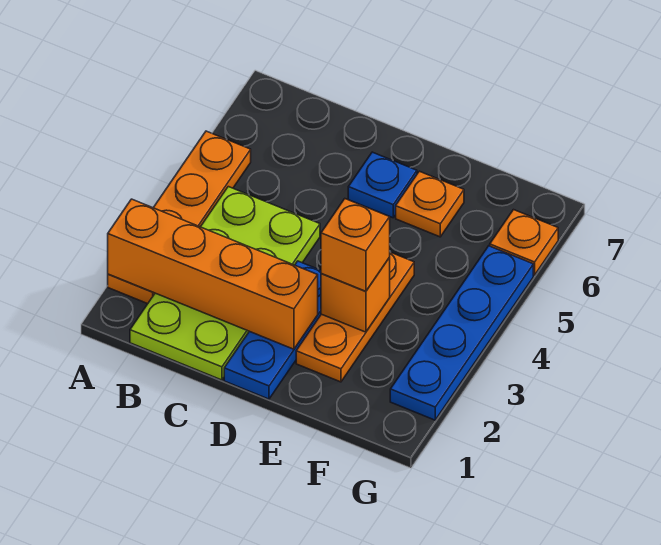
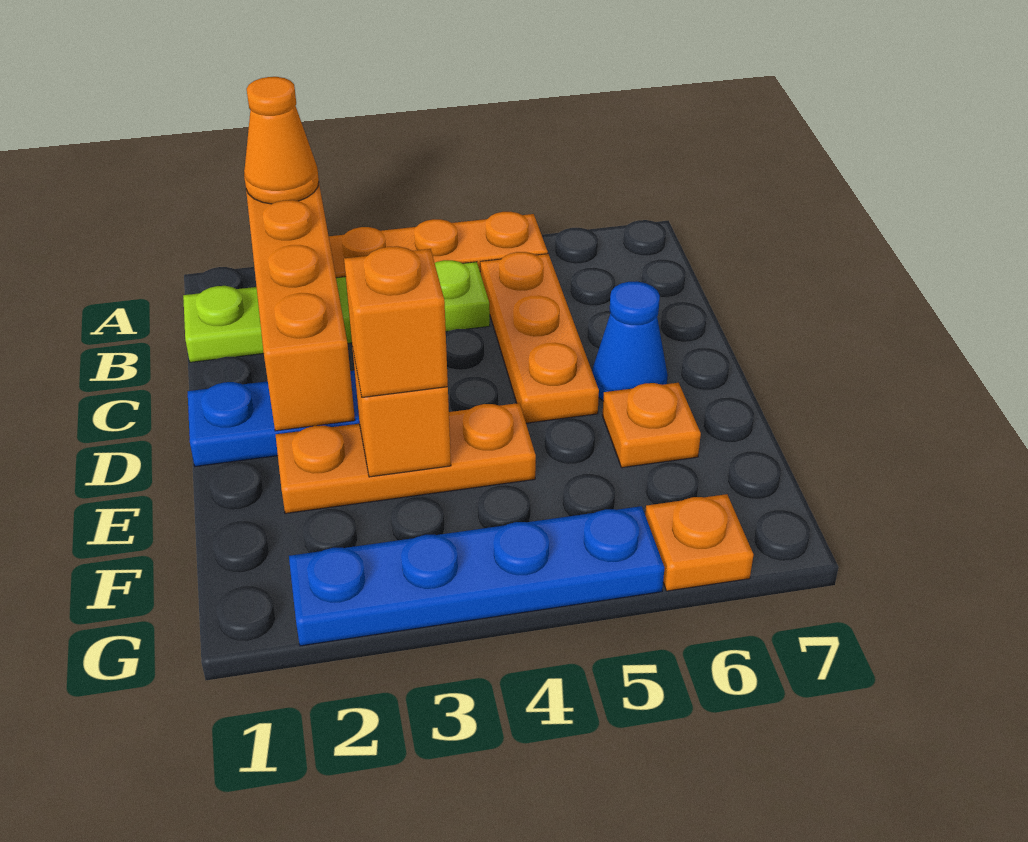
none -> orange cone A2 level 3
lime plate B1:C4 level 1 -> lime plate B1:B4 level 1
none -> orange plate B5:D5 level 1
blue plate D6 level 1 -> blue cone D6 level 1

